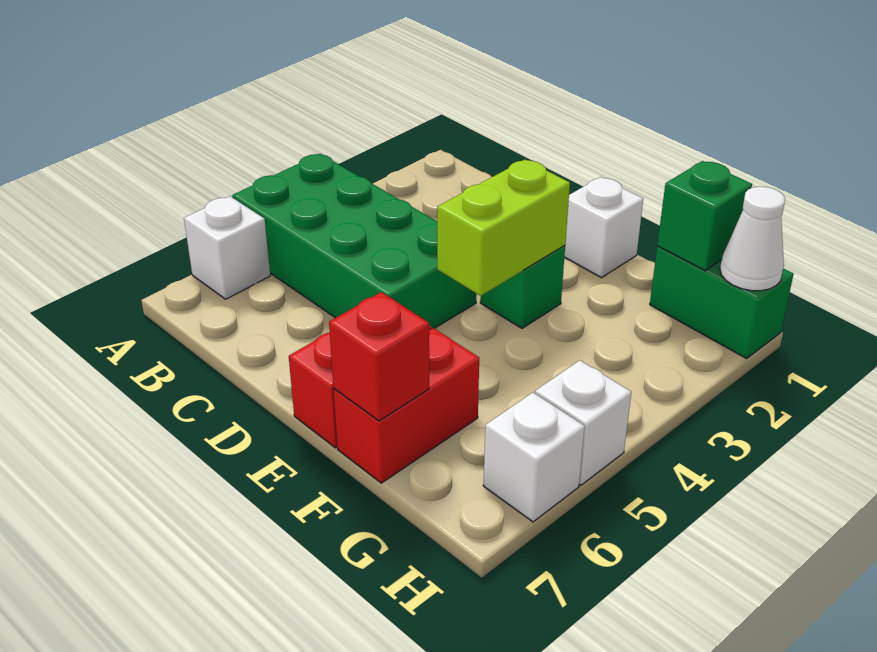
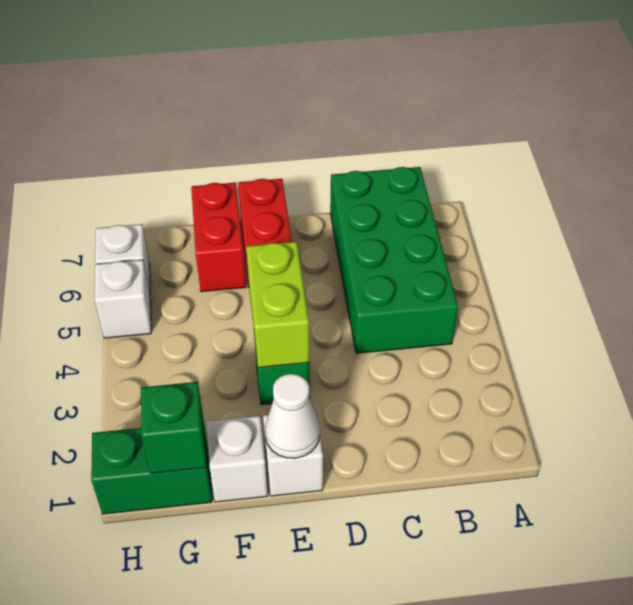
green brick A4:D5 level 1 -> green brick B4:C7 level 1
white brick A6 level 1 -> white brick F1 level 1
red brick F7 level 2 -> none
white cone H1 level 2 -> white cone E1 level 2

